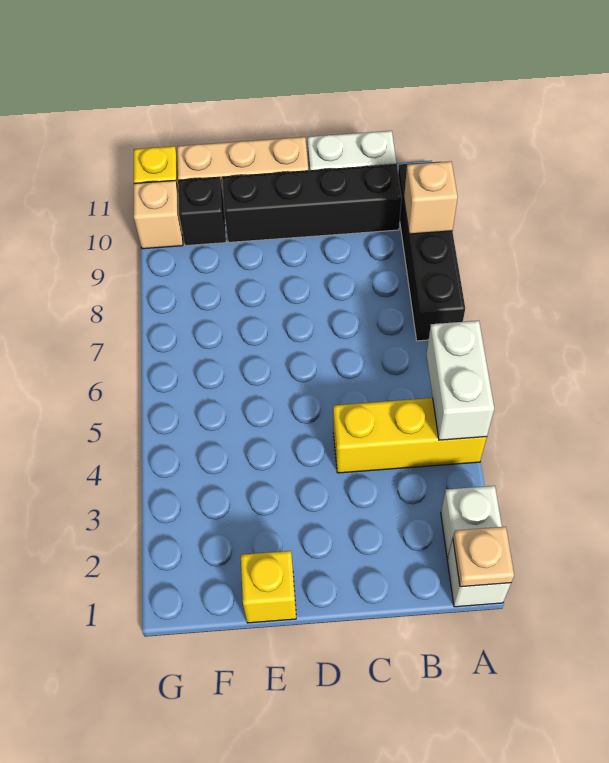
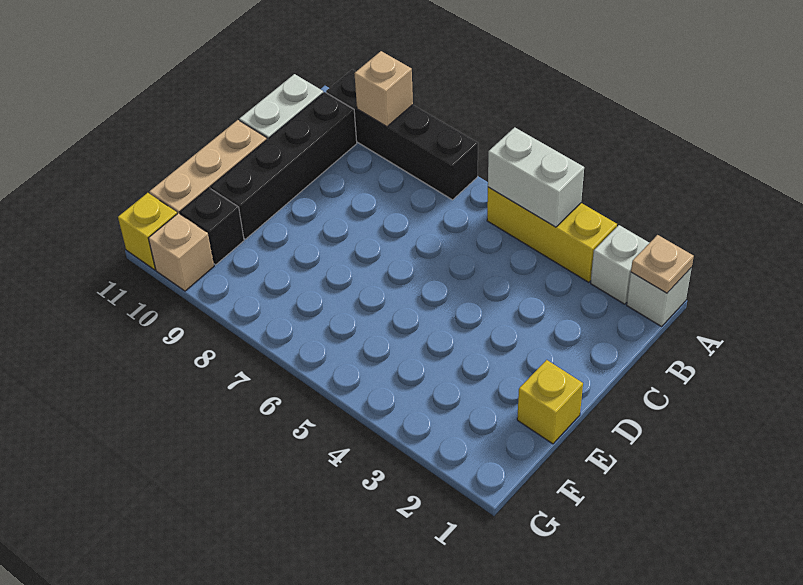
yellow brick A4:C4 level 1 -> yellow brick A3:A5 level 1

